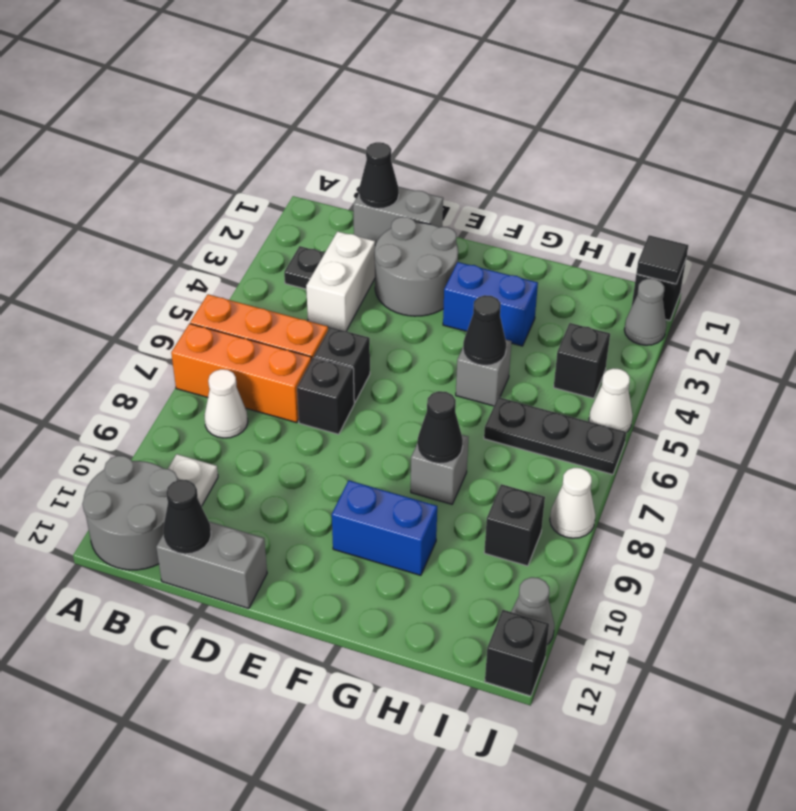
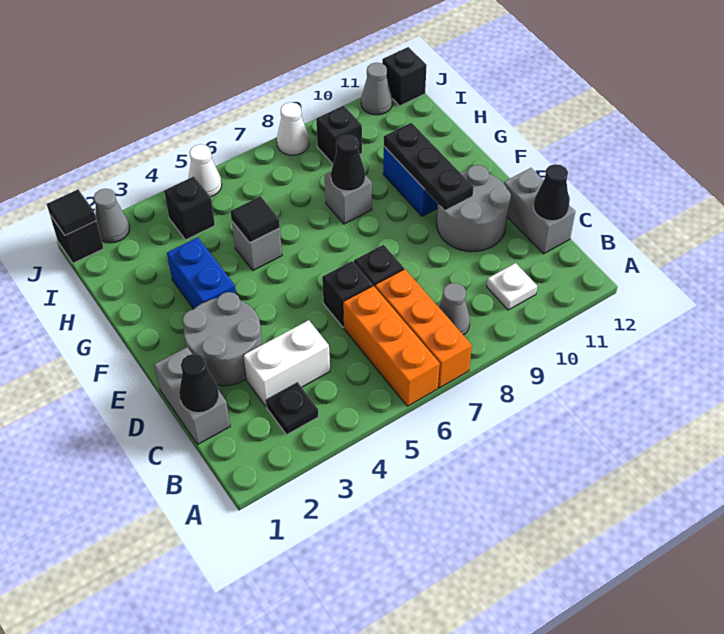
grey round brick A11:B12 level 1 -> grey round brick D10:E11 level 1
white cone B8 level 1 -> grey cone B8 level 1
black cone G5 level 2 -> black tile G5 level 2
black plate H6:J6 level 1 -> black plate E10:G10 level 2

